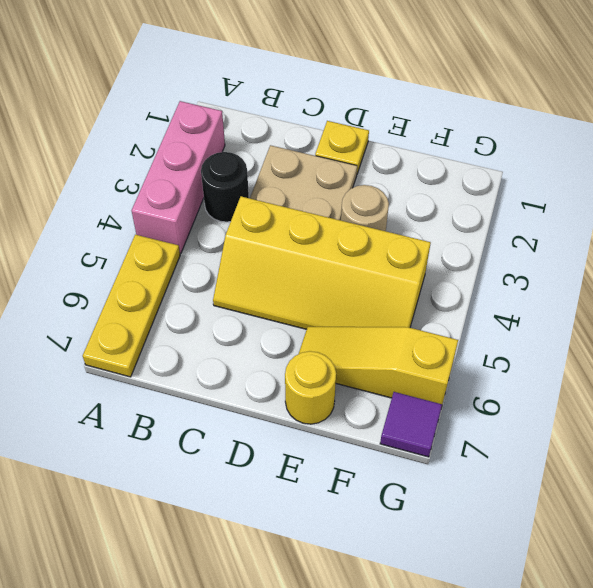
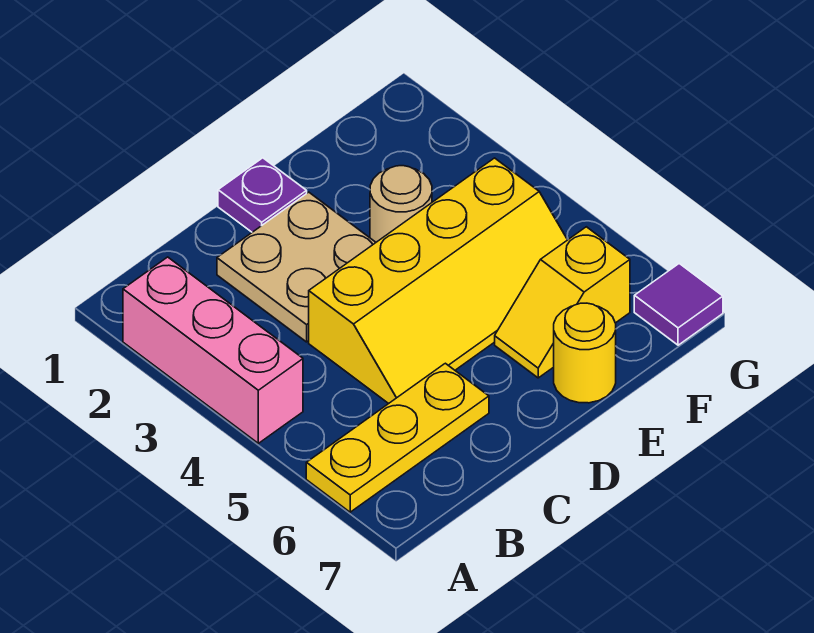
yellow plate A5:A7 level 1 -> yellow plate A6:C6 level 1
black round brick B3 level 1 -> none
yellow plate D1 level 1 -> purple plate D1 level 1
yellow slope E6:G6 level 1 top G -> yellow slope E6:F6 level 1 top F

